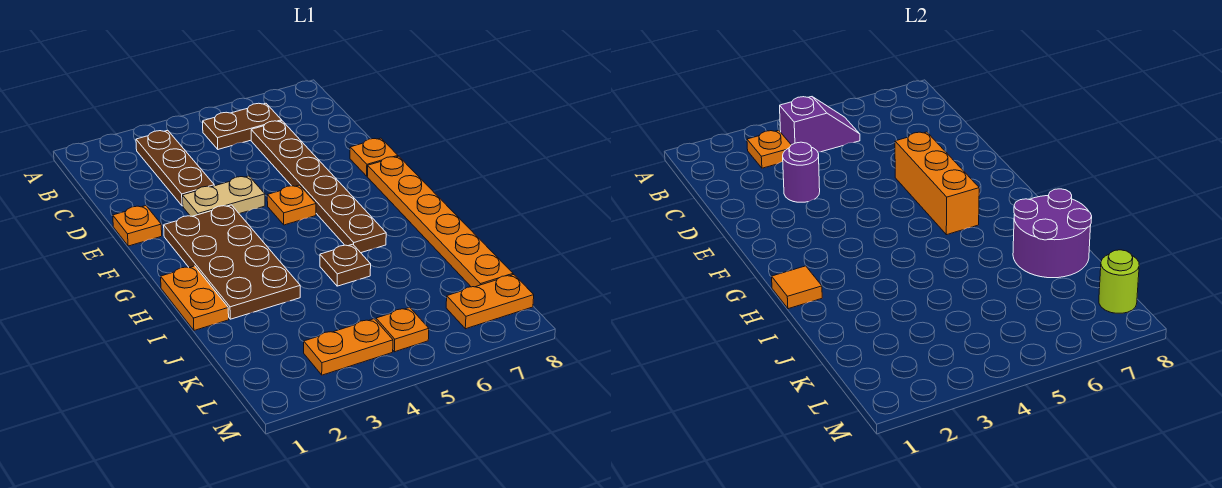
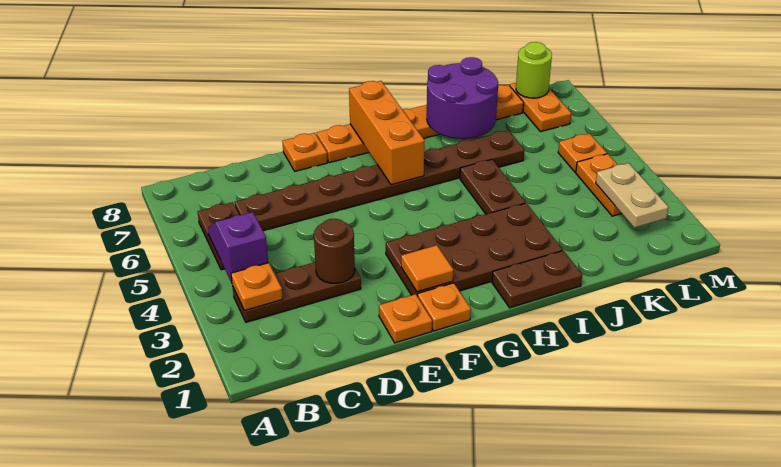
brown plate C6:H6 level 1 -> brown plate C6:J6 level 1
purple round brick D3 level 2 -> brown round brick D3 level 2
tan plate E3:E4 level 1 -> tan plate L2:L3 level 2
orange brick E6:G6 level 2 -> orange brick G6:G8 level 2
orange plate F5 level 1 -> orange plate F1 level 1
orange plate H1:I1 level 1 -> brown plate H1:I1 level 1
orange tile H1 level 2 -> orange tile F2 level 2
brown plate I5 level 1 -> brown plate I4:I5 level 1

